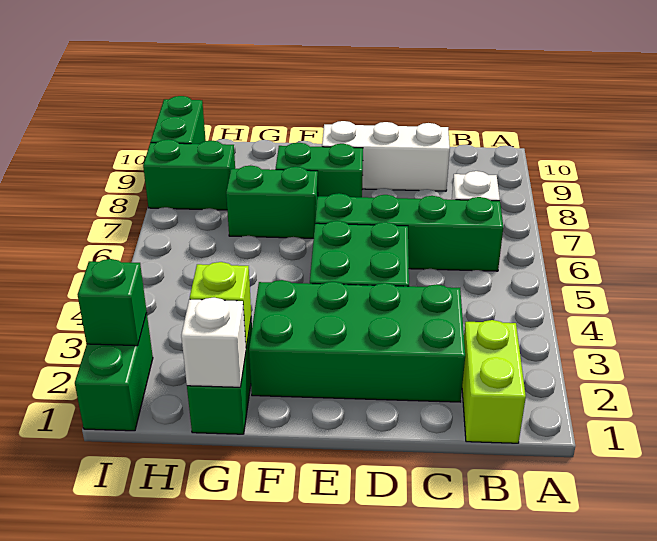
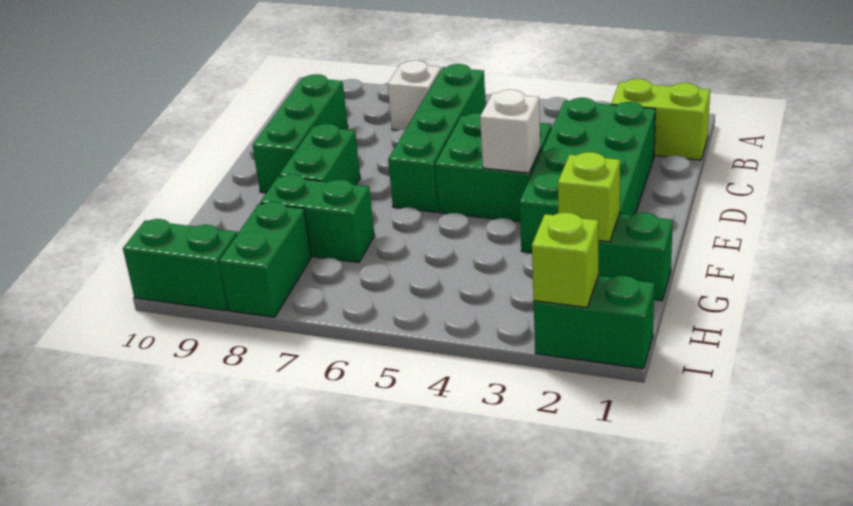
white brick C9:E9 level 1 -> green brick C9:E9 level 1
green brick F7:G7 level 1 -> green brick G7:G8 level 1
white brick G1 level 2 -> white brick E4 level 2
green brick I2 level 2 -> lime brick I2 level 2

